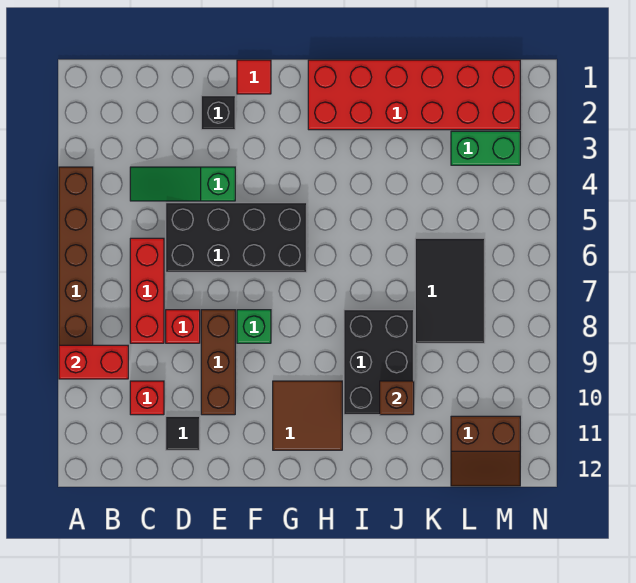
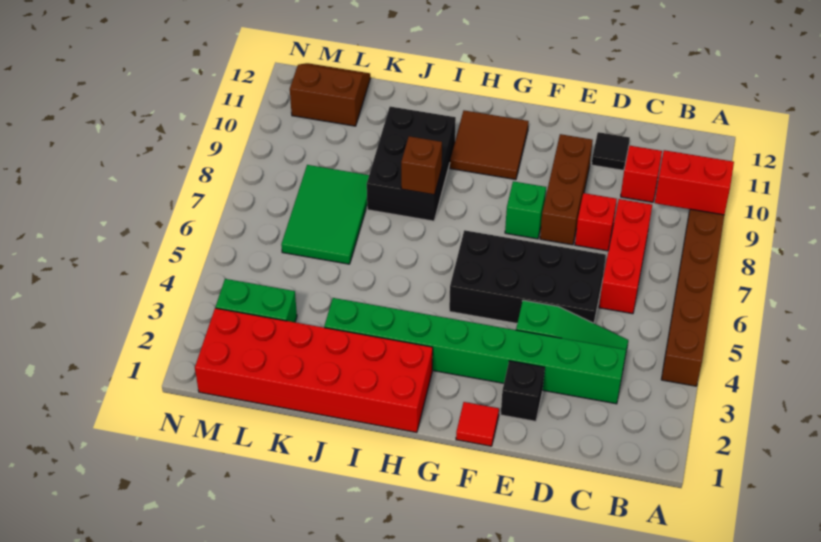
none -> green brick C3:J3 level 1
brown brick J10 level 2 -> brown brick I8 level 2
black tile K6:L8 level 1 -> green tile K6:L8 level 1

